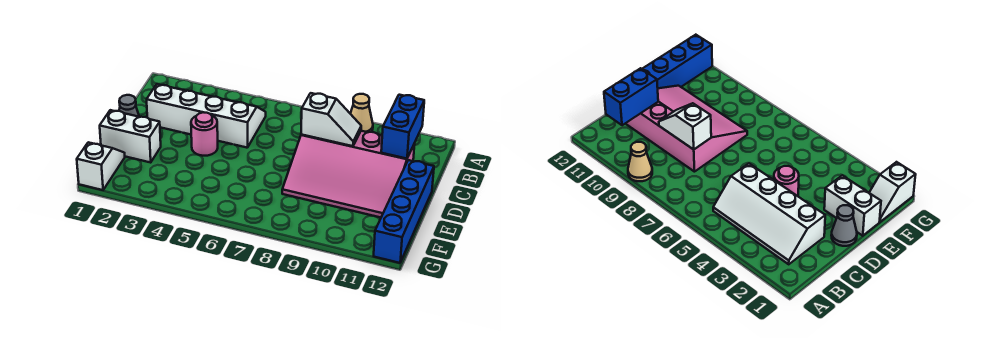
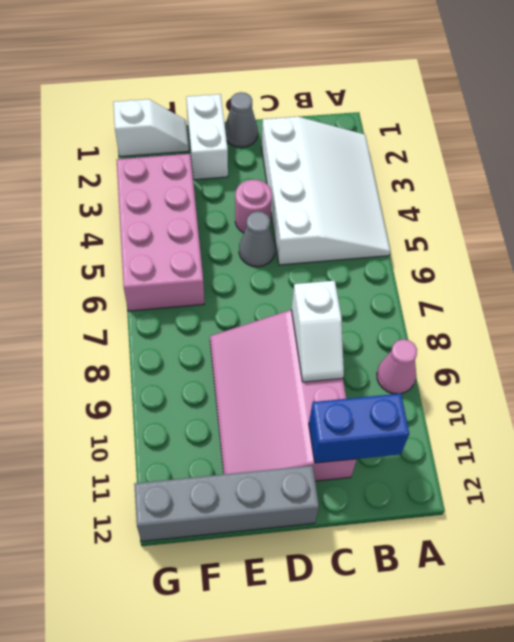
tan cone A9 level 1 -> pink cone A9 level 1
white slope B2:C5 level 1 top C -> white slope A2:C5 level 1 top C
none -> grey cone D5 level 1
blue brick D12:G12 level 1 -> grey brick D12:G12 level 1
none -> pink brick F3:G6 level 1

